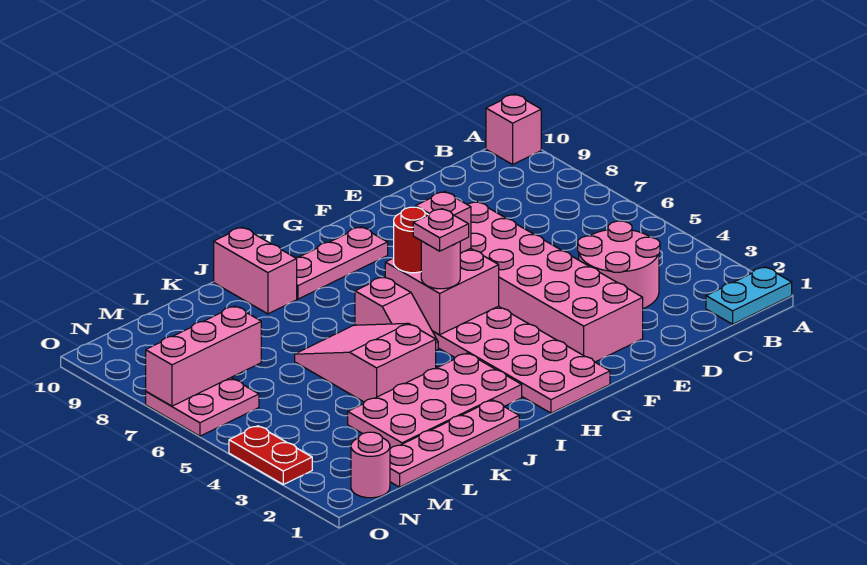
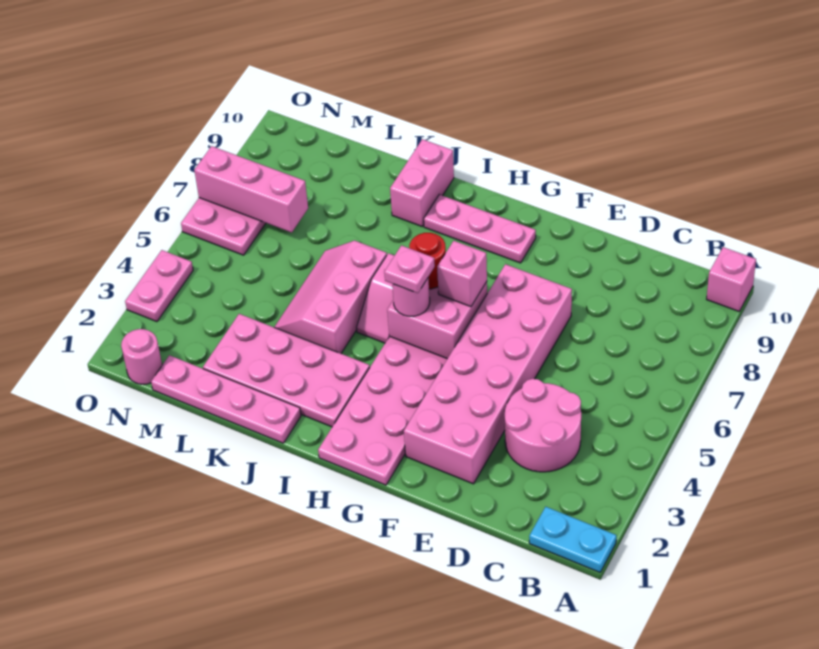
pink slope J4:K6 level 1 top 4 -> pink slope J4:K6 level 1 top J
red plate O3:O4 level 1 -> pink plate O3:O4 level 1

